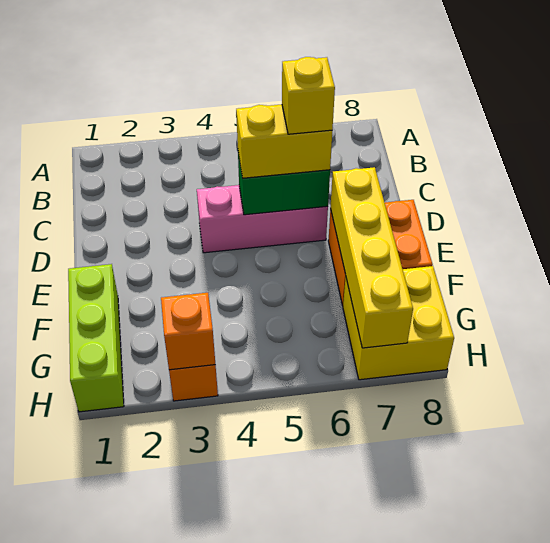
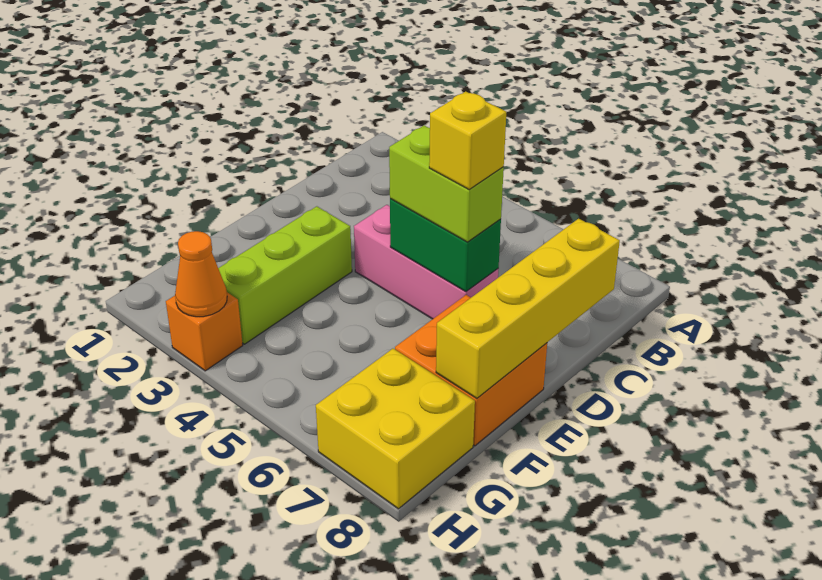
yellow brick D5:D6 level 3 -> lime brick D5:D6 level 3
yellow brick E7:H7 level 2 -> yellow brick C8:F8 level 2
lime brick F1:H1 level 1 -> lime brick E3:G3 level 1
orange brick H3 level 2 -> orange cone H3 level 2

